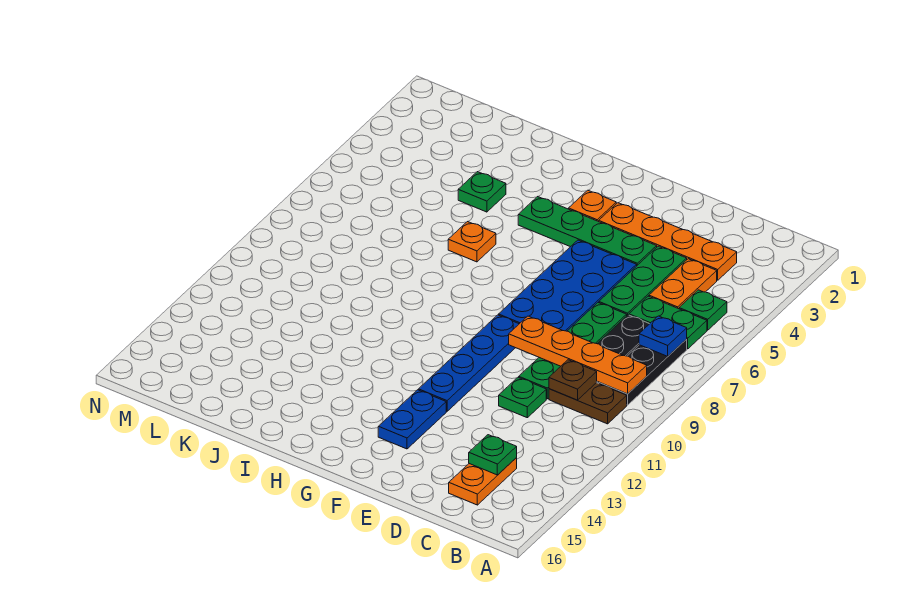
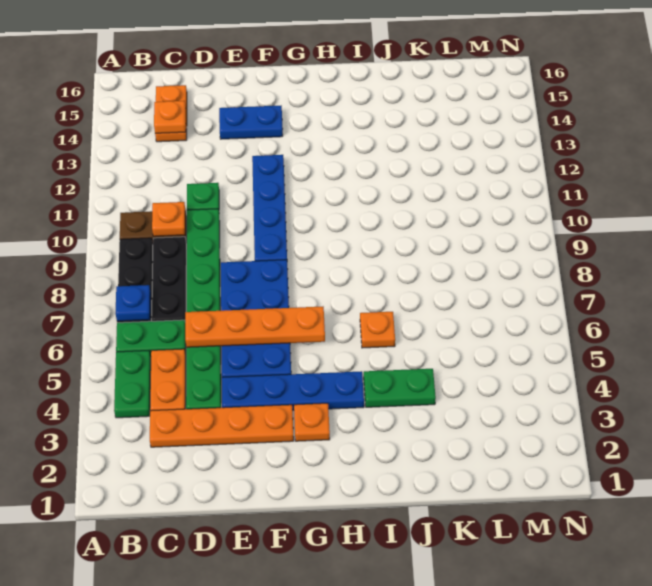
green plate B5 level 1 -> green plate B4:B5 level 1
orange plate B9:E9 level 2 -> orange plate D6:G6 level 2
brown plate C10 level 2 -> orange plate C10 level 2
green plate C14 level 2 -> orange plate C14 level 2
green plate E4:H4 level 1 -> blue plate E4:H4 level 1
blue plate F13:F14 level 1 -> blue plate E14:F14 level 1
green plate J4 level 1 -> green plate I4:J4 level 1

